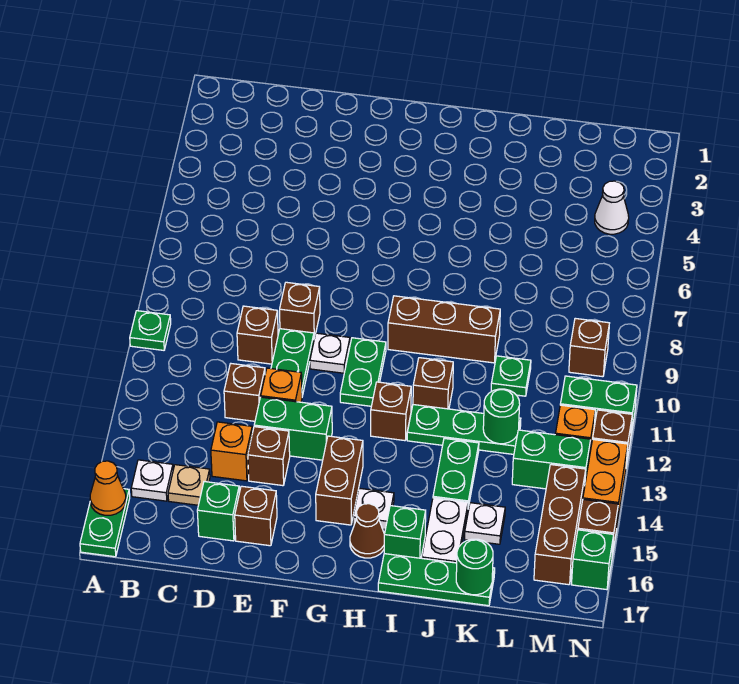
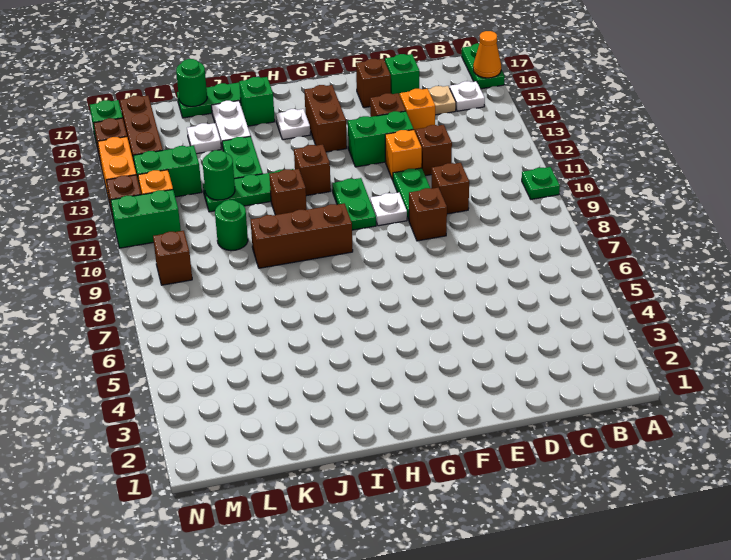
brown cone H16 level 1 -> none
green plate K10 level 1 -> green round brick K10 level 1
white cone M4 level 1 -> none

